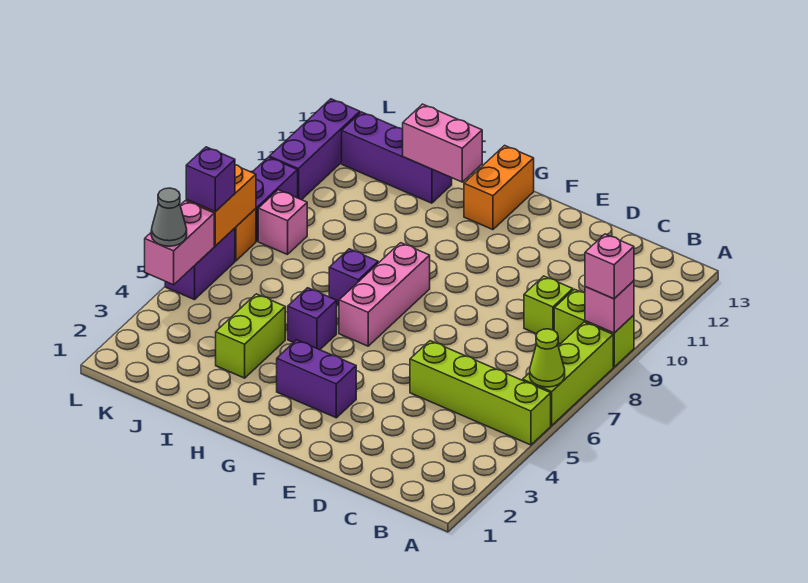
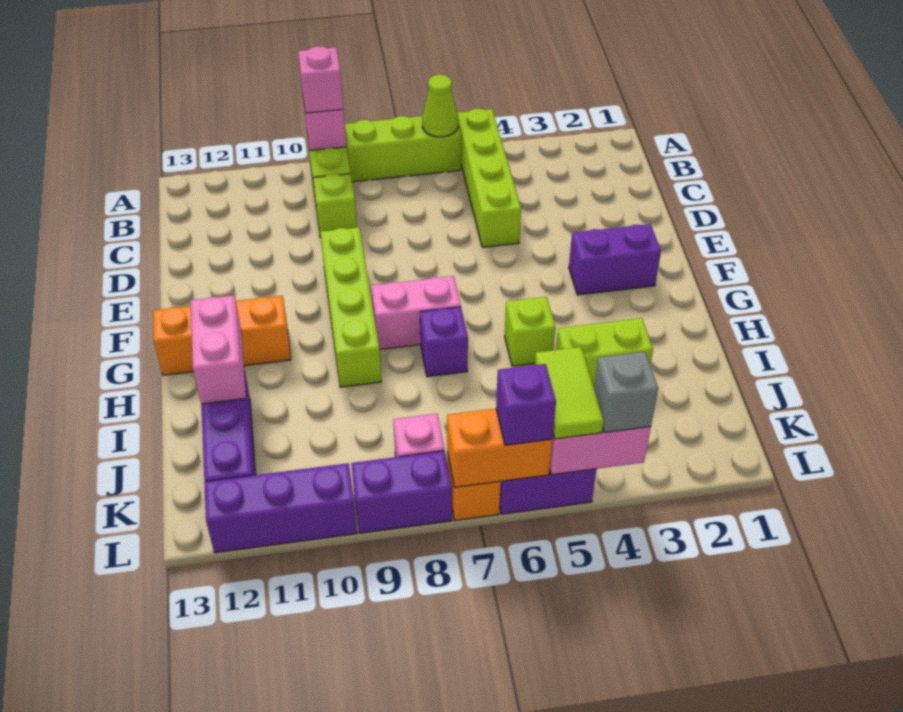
none -> lime brick E9:H9 level 1
purple brick F3:G3 level 1 -> purple brick F2:F3 level 1
pink brick G6:G8 level 1 -> pink brick G7:G8 level 1
orange brick G12:G13 level 1 -> orange brick G11:G13 level 1
purple brick H5 level 1 -> lime brick H5 level 1
none -> lime tile K5:L5 level 3
grey cone L4 level 3 -> grey brick L4 level 3

